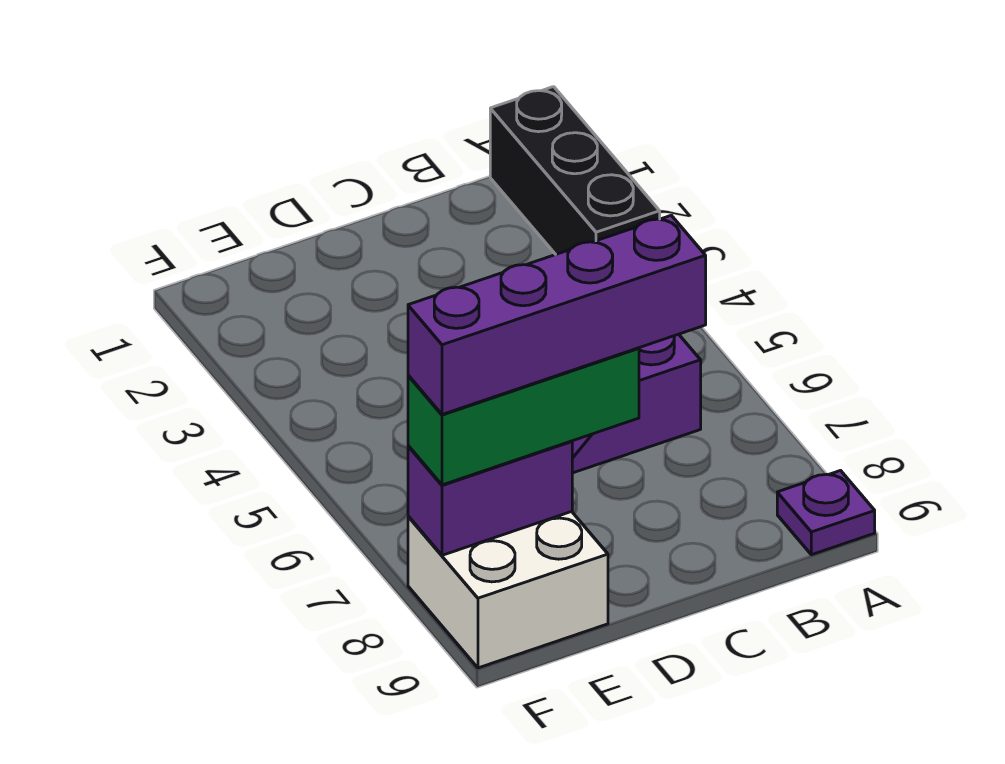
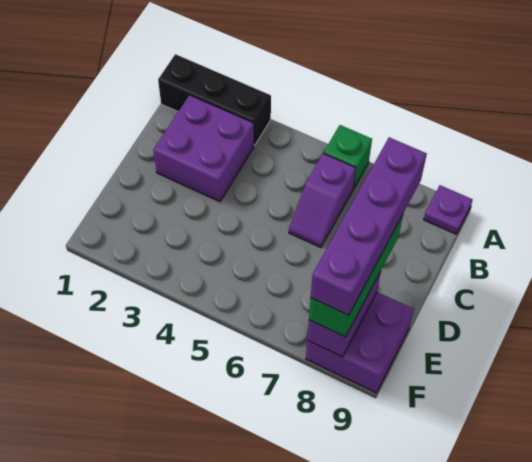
none -> green brick A6 level 1
none -> purple brick B2:C3 level 1
white brick E8:F9 level 1 -> purple brick E8:F9 level 1

